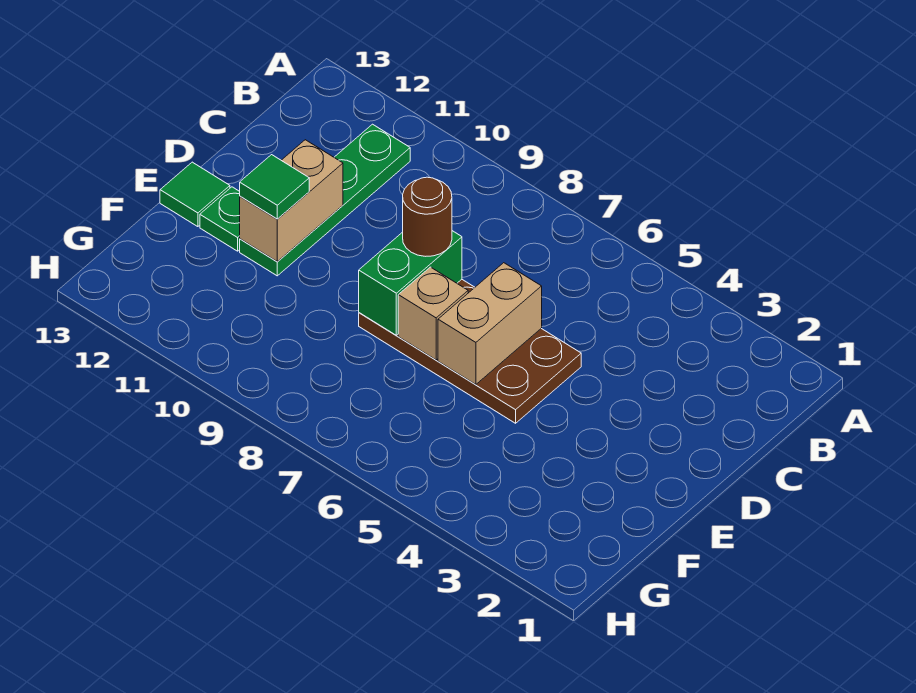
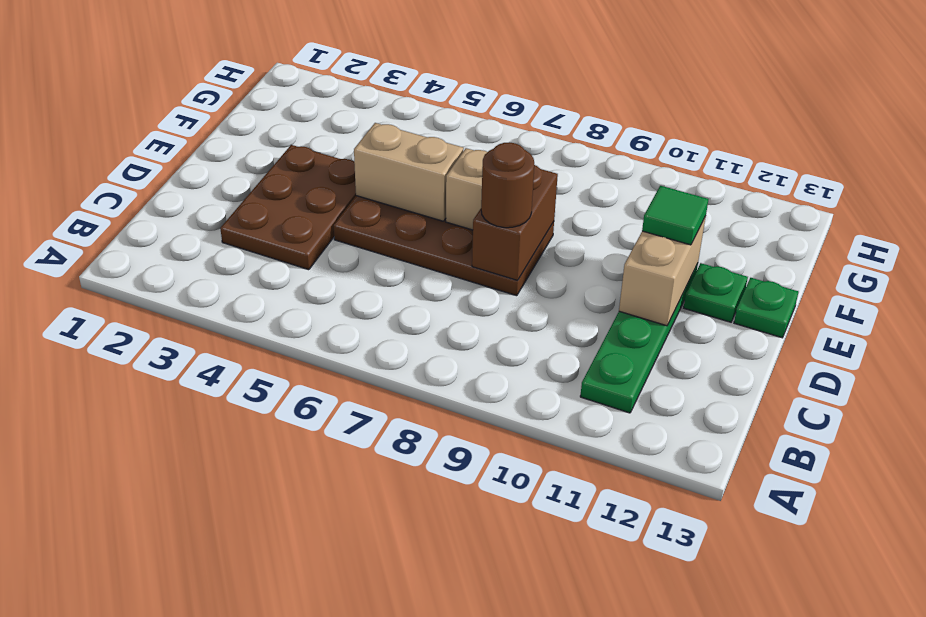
none -> brown plate C3:E4 level 1
tan brick D6:E6 level 2 -> tan brick E5:E6 level 2
green brick D8:E8 level 2 -> brown brick D8:E8 level 2
green tile E13 level 1 -> green plate E13 level 1

